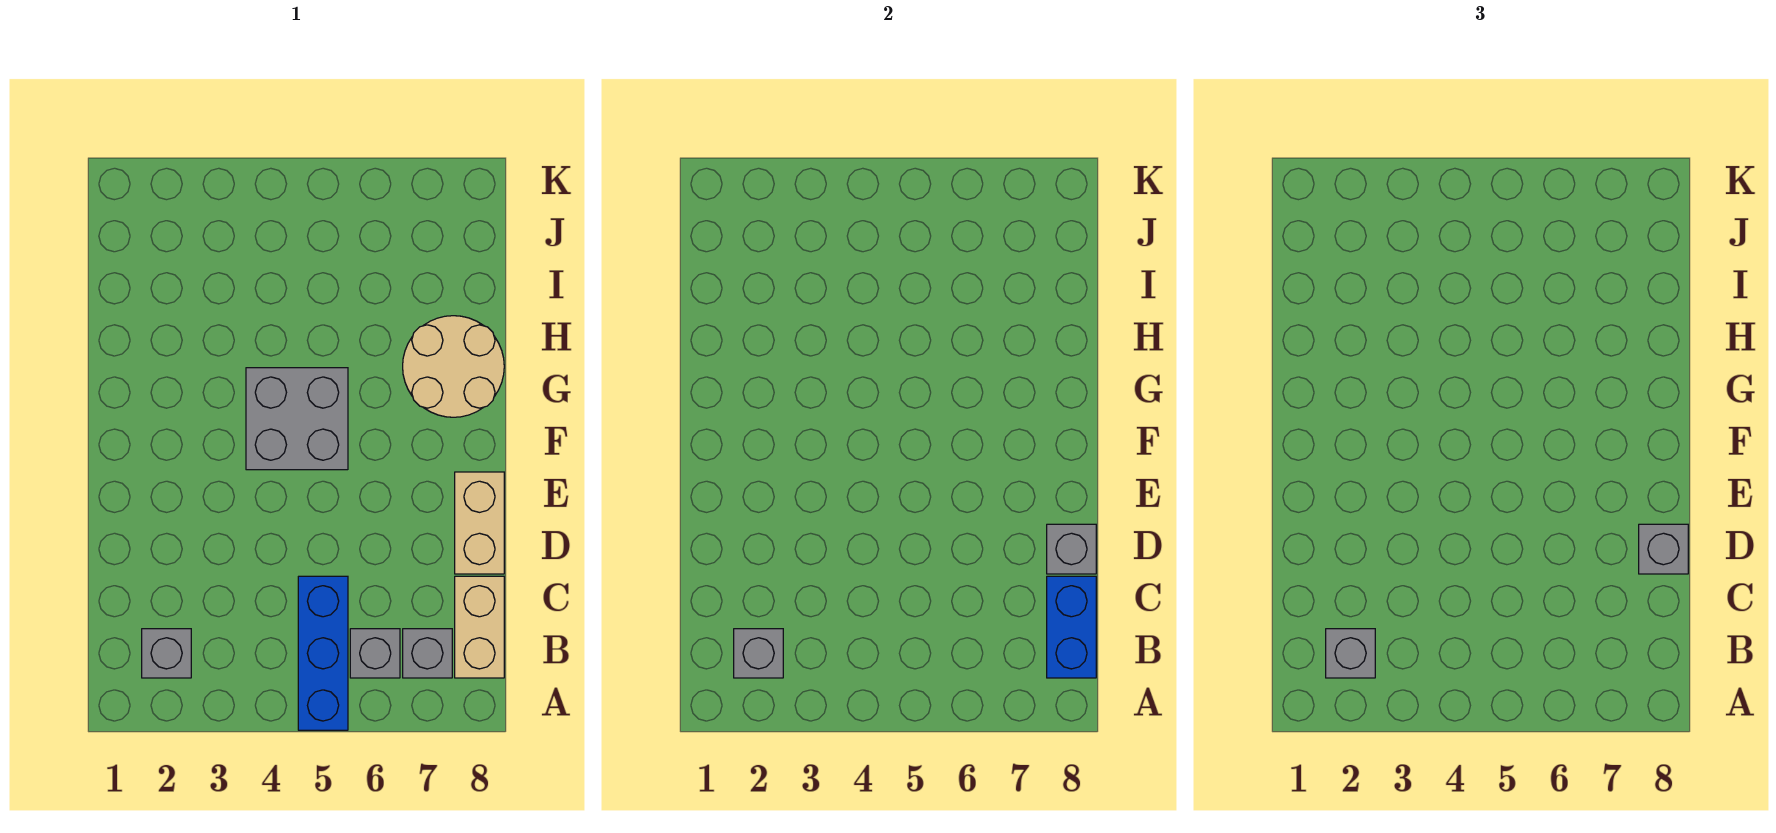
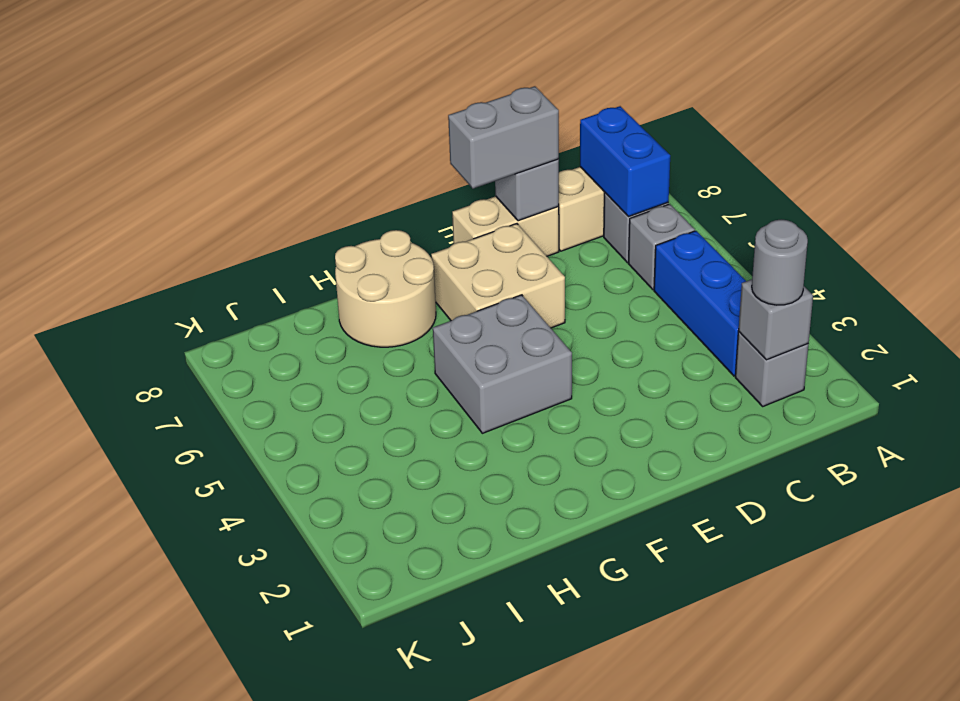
blue brick A5:C5 level 1 -> blue brick B3:B5 level 1
grey brick B2 level 3 -> grey round brick B2 level 3
blue brick B8:C8 level 2 -> blue brick B7:B8 level 2
grey brick D8 level 3 -> grey brick D8:E8 level 3
none -> tan brick E6:F7 level 1

